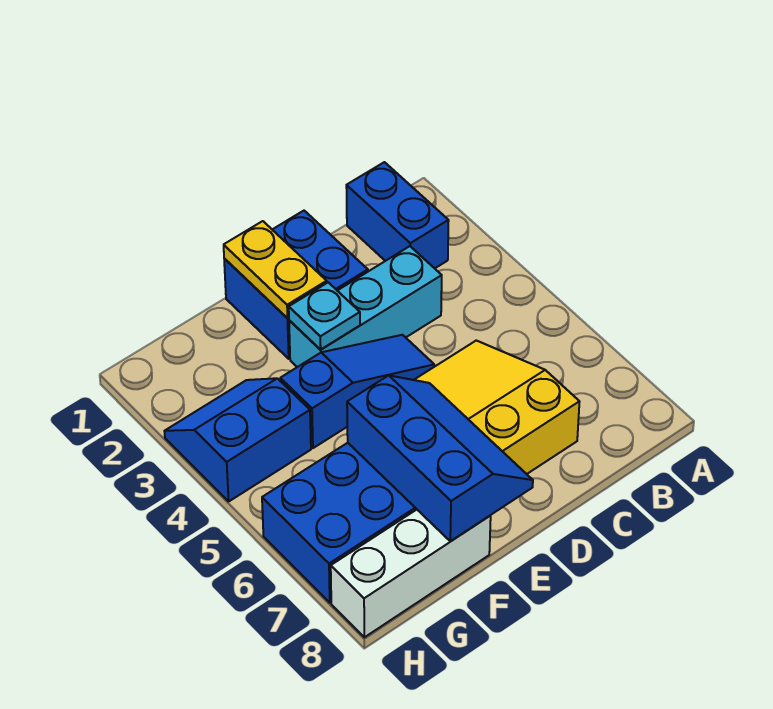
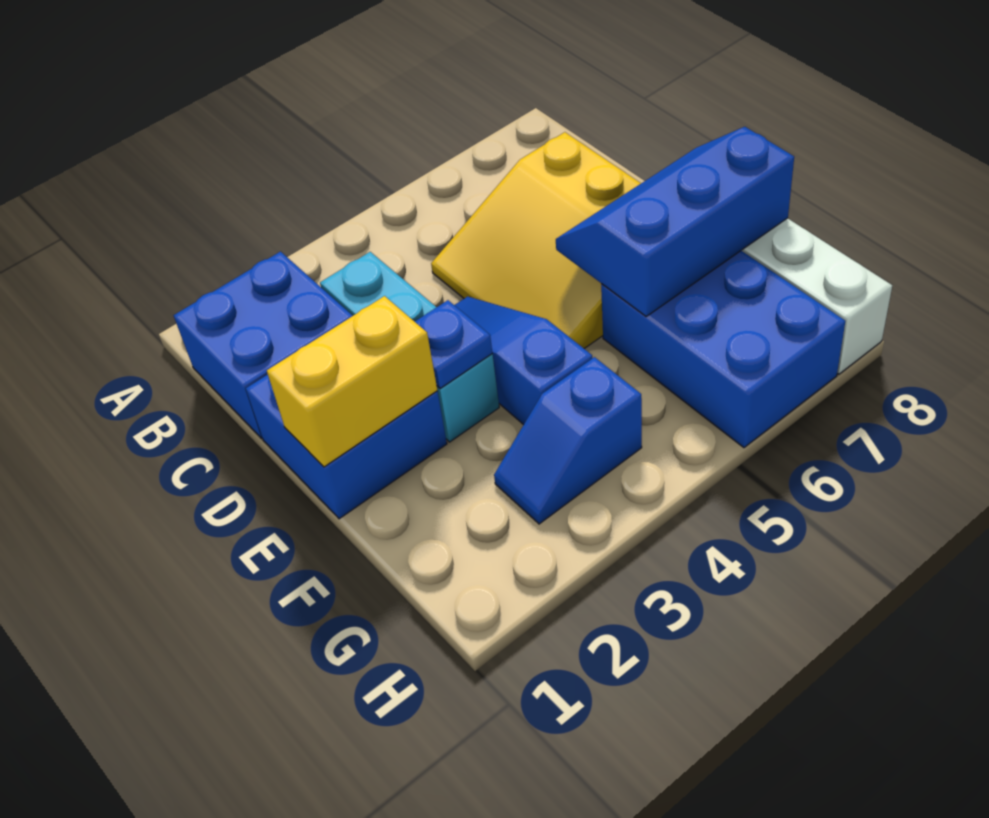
blue brick B1:B2 level 1 -> blue brick B1:C2 level 1
yellow plate E1:E2 level 2 -> yellow brick E1:E2 level 2
cyan plate E3 level 2 -> blue plate E3 level 2
blue slope G3:H4 level 1 top 4 -> blue slope G3:G4 level 1 top 4

